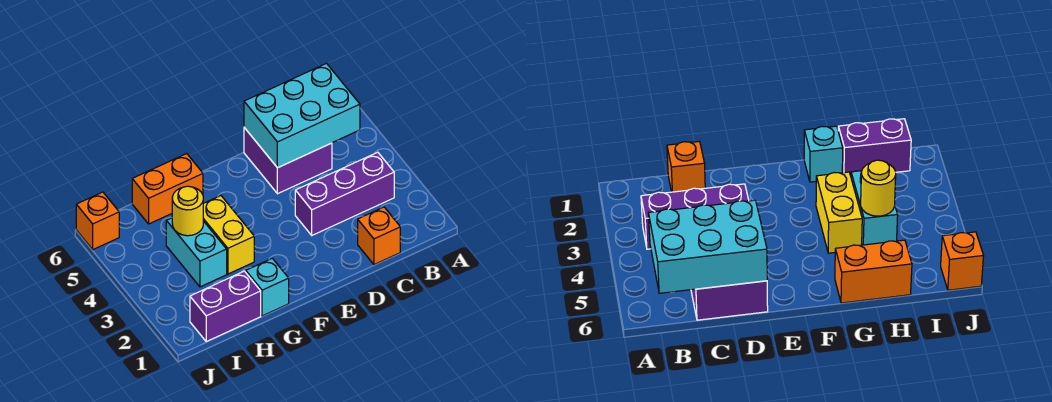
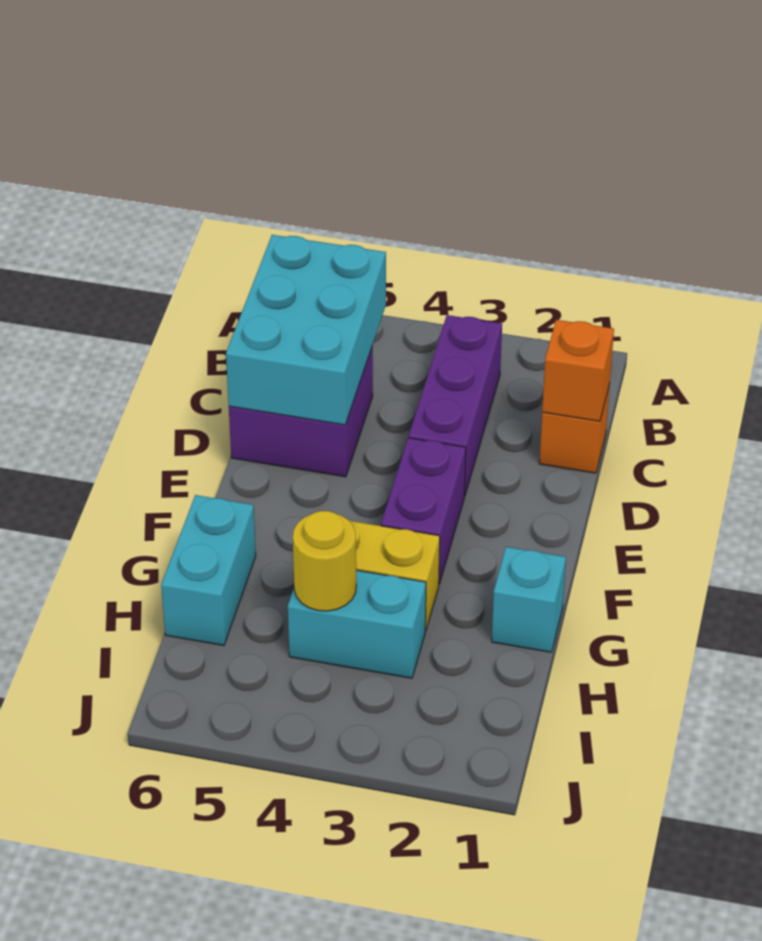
orange brick G6:H6 level 1 -> cyan brick G6:H6 level 1
purple brick H1:I1 level 1 -> purple brick E3:F3 level 1
orange brick J6 level 1 -> orange brick C1 level 2

